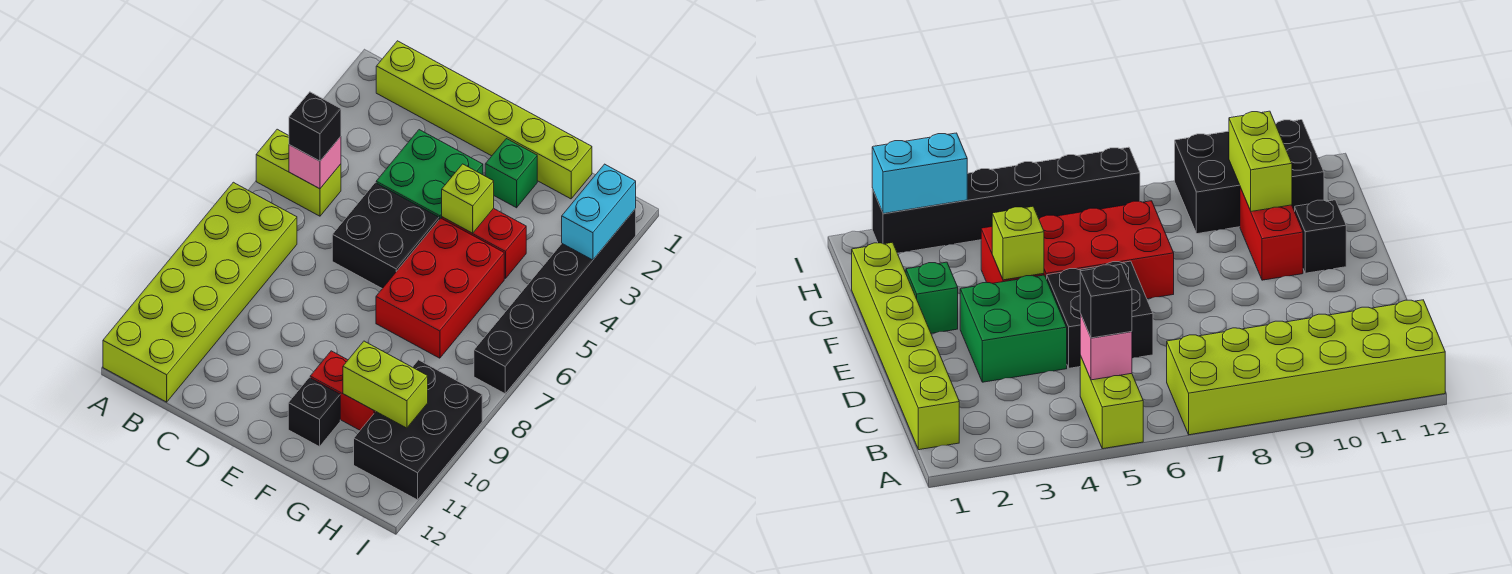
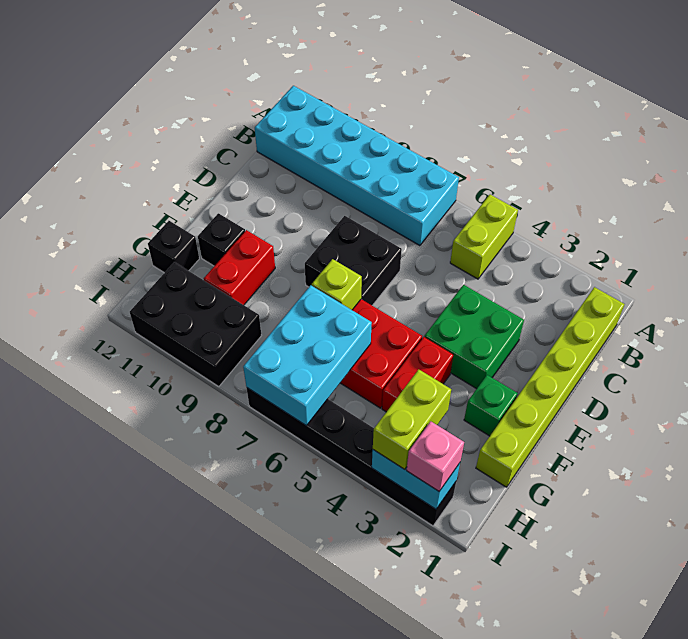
lime brick A7:B12 level 1 -> cyan brick A7:B12 level 1
pink brick B5 level 2 -> pink brick I2 level 3
black brick B5 level 3 -> black brick G12 level 1
black brick D5:E6 level 1 -> black brick D7:E8 level 1
lime brick F4 level 2 -> lime brick F7 level 2
none -> cyan brick G6:I7 level 2
lime brick G10:H10 level 2 -> lime brick H3:I3 level 3

